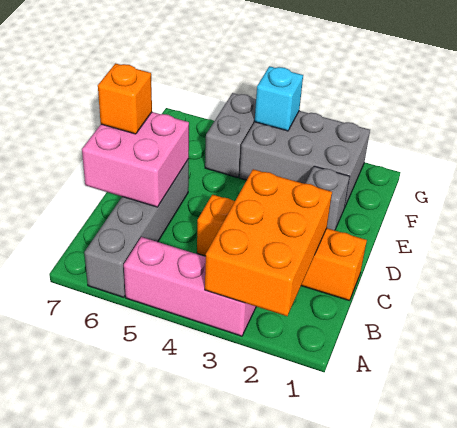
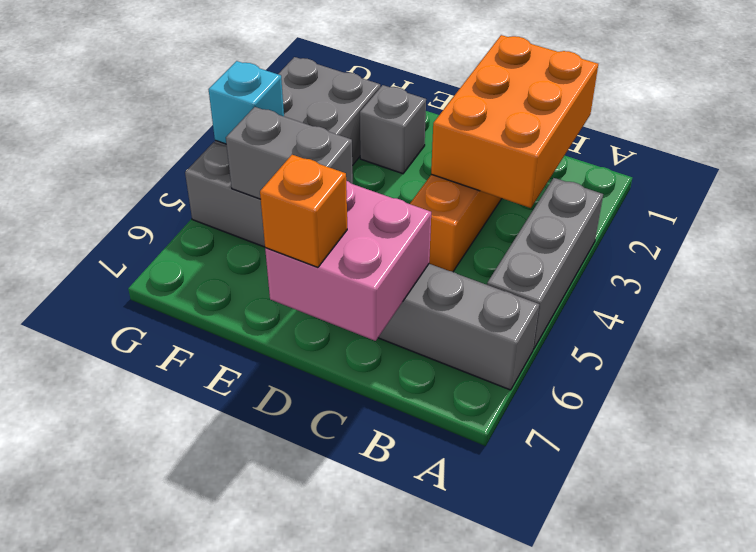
orange brick A2:C3 level 2 -> orange brick B1:C3 level 2
pink brick A3:A5 level 1 -> grey brick A3:A5 level 1
none -> grey brick E5:F5 level 2

